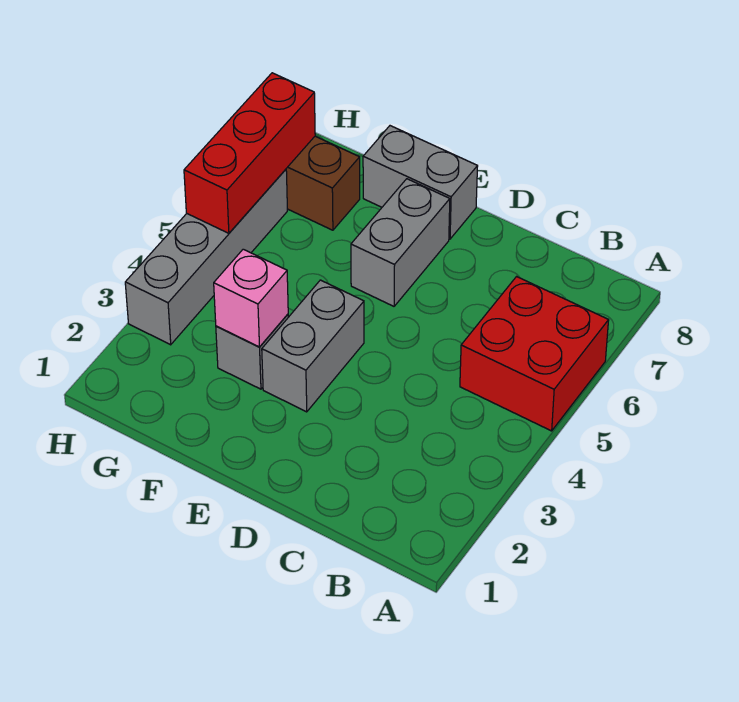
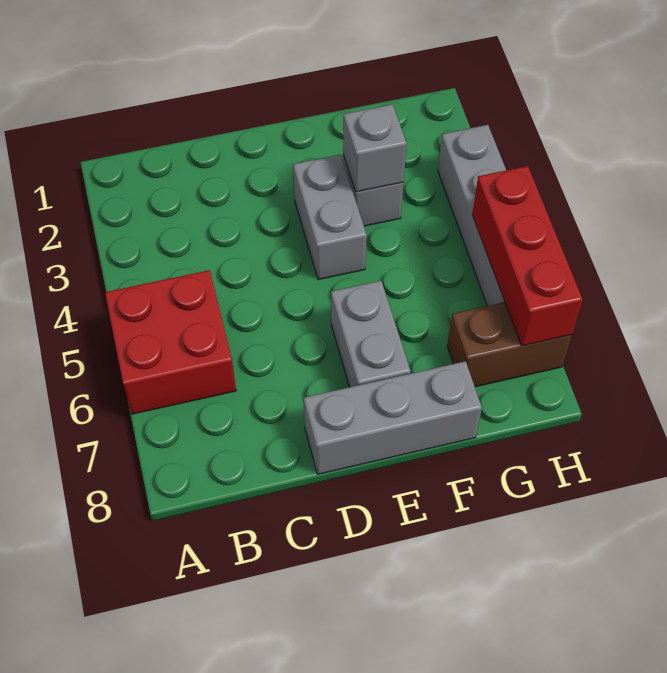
grey brick E8:F8 level 1 -> grey brick D8:F8 level 1
pink brick F3 level 2 -> grey brick F3 level 2

